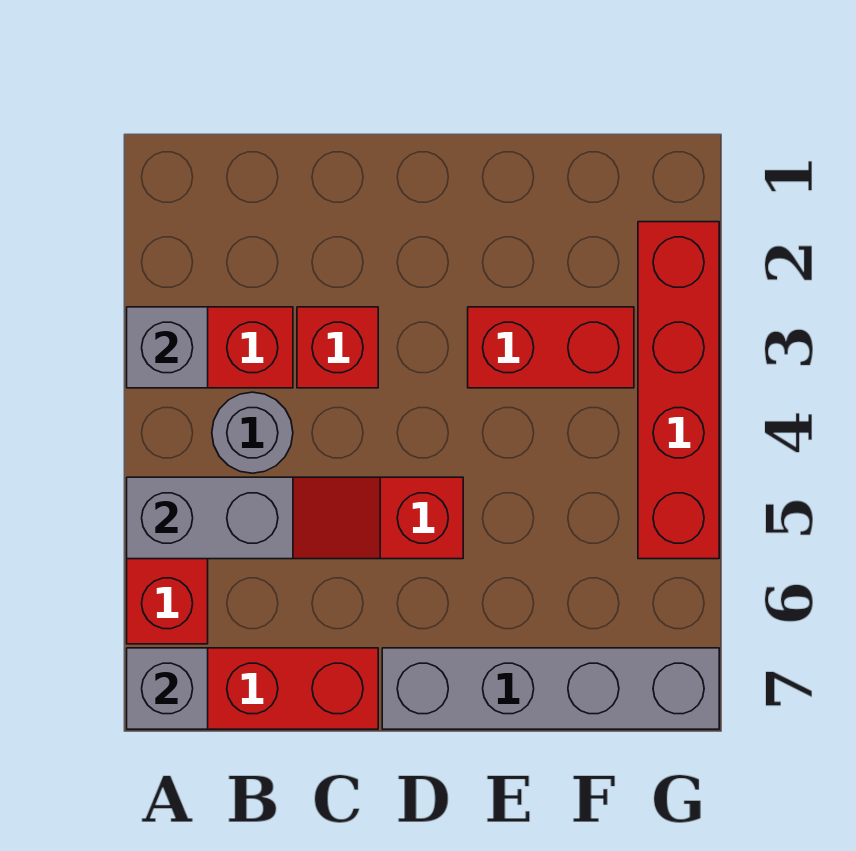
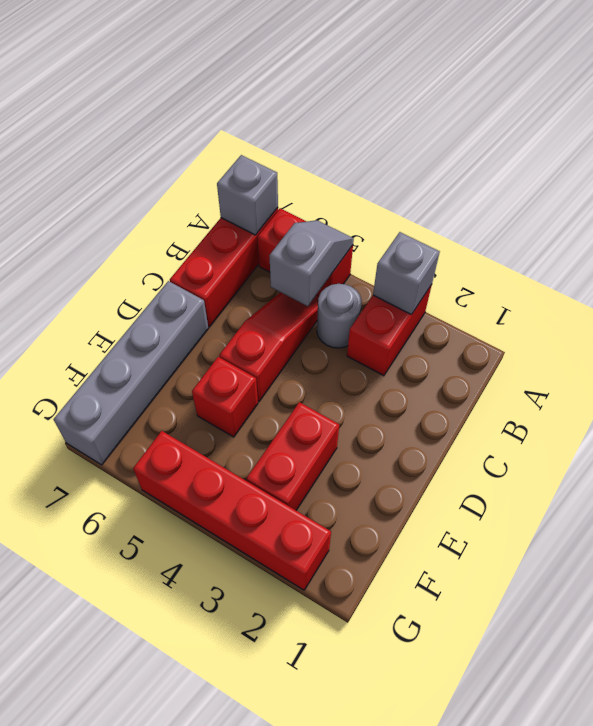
grey brick A5:B5 level 2 -> grey slope A5:B5 level 2 top B
red brick C3 level 1 -> red brick E5 level 1

